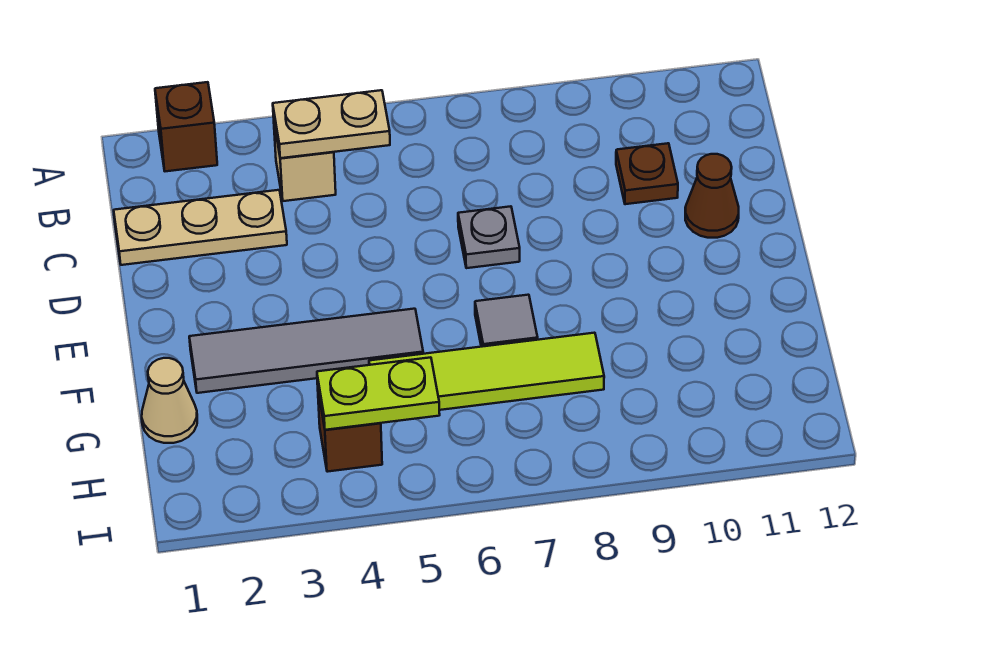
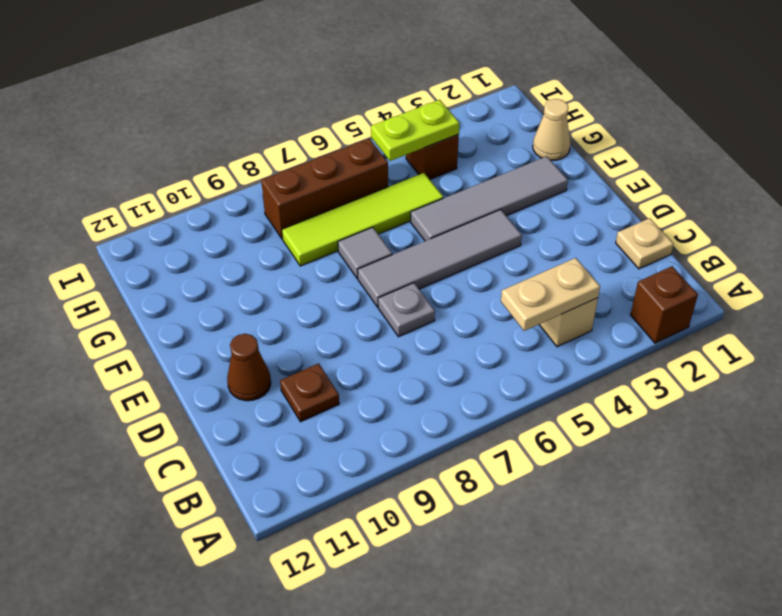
tan plate C1:C3 level 1 -> tan plate C1 level 1
none -> grey tile E4:E7 level 1
none -> brown brick H6:H8 level 1

